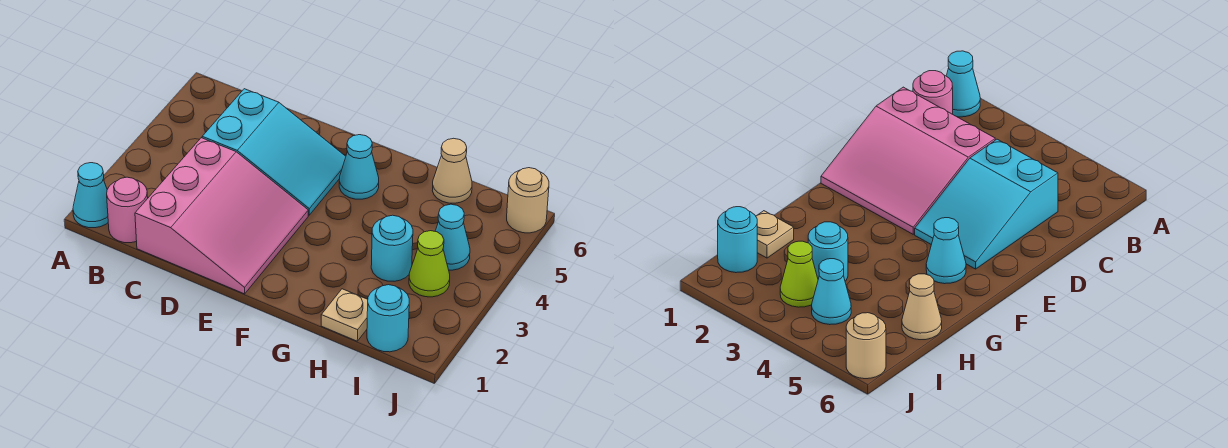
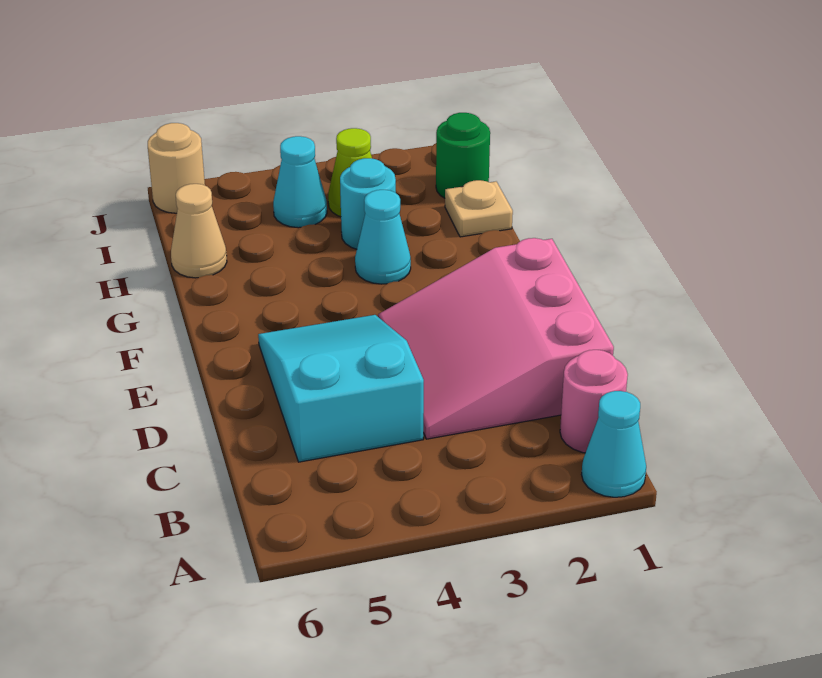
pink slope C1:E3 level 1 top C -> pink slope C1:E3 level 1 top 1
cyan cone F5 level 1 -> cyan cone G3 level 1
cyan round brick I1 level 1 -> green round brick I1 level 1

